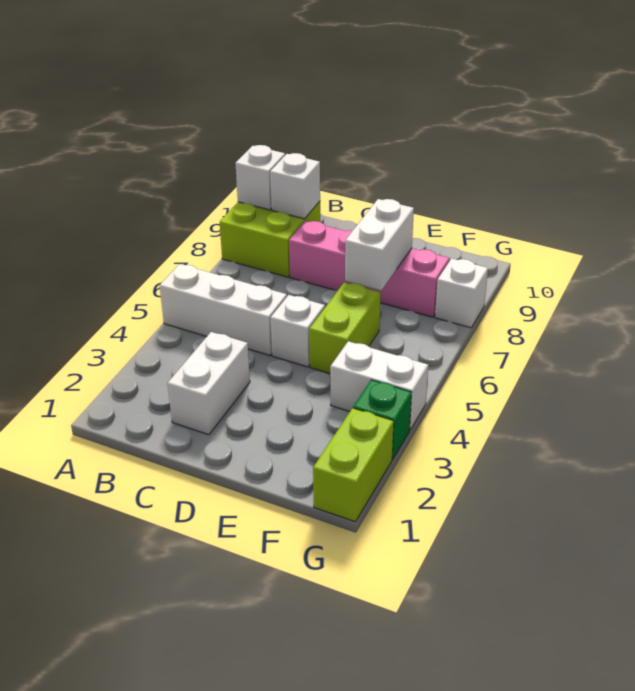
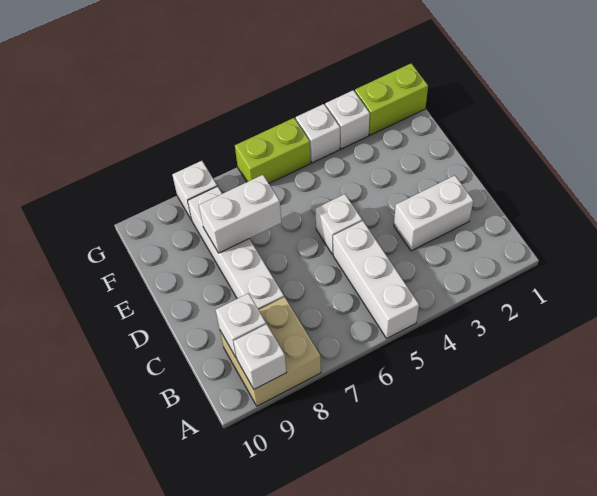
lime brick A8:B9 level 1 -> tan brick A8:B9 level 1
pink brick C8:F8 level 1 -> white brick C8:F8 level 1
lime brick E5:E6 level 1 -> lime brick G5:G6 level 1
white brick F4:G4 level 1 -> white brick G4 level 1
green brick G3 level 1 -> white brick G3 level 1

